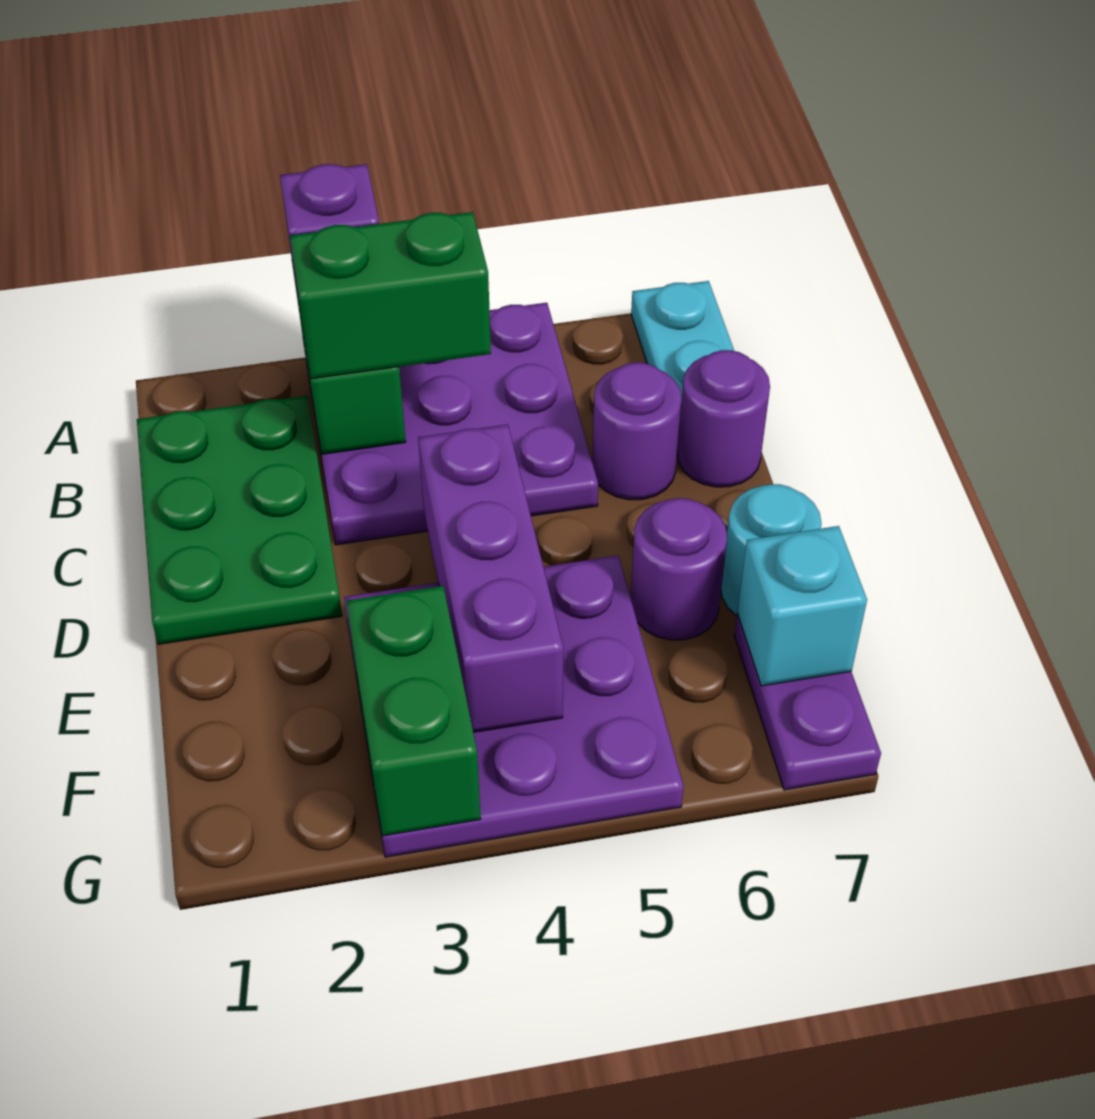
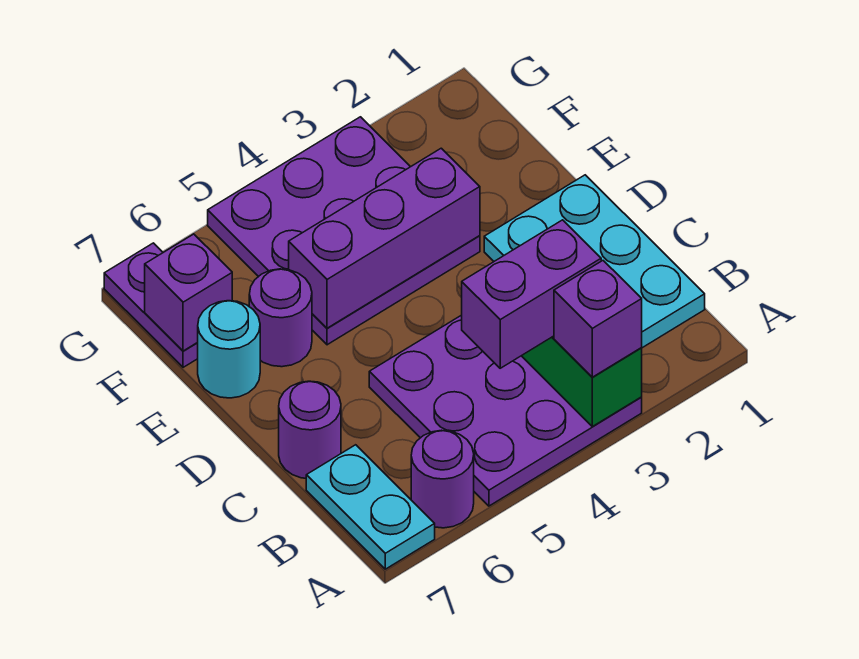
green plate B1:D2 level 1 -> cyan plate B1:D2 level 1
green brick B3:B4 level 3 -> purple brick B3:B4 level 3
purple round brick C6 level 1 -> purple round brick A6 level 1
purple brick D4:F4 level 2 -> purple brick E3:E5 level 2
green brick F3:G3 level 2 -> none
cyan brick F7 level 2 -> purple brick F7 level 2

